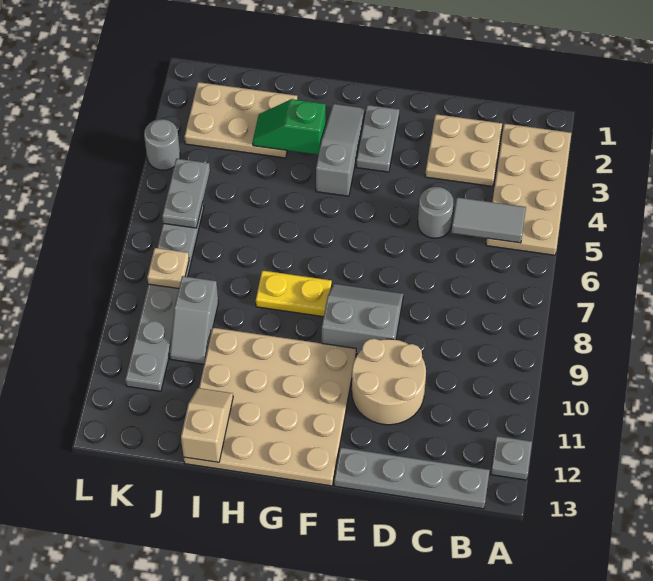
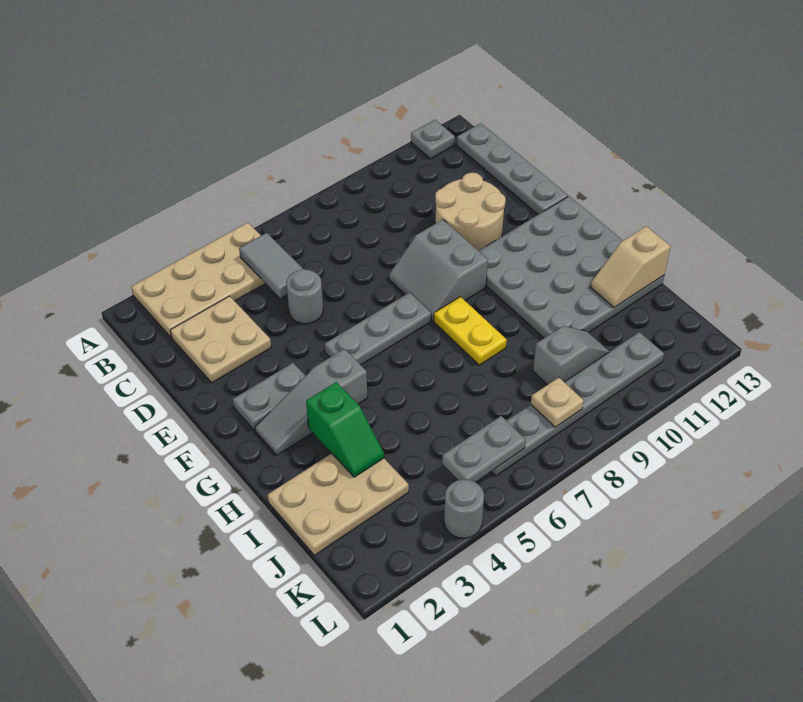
none -> grey plate F5:F7 level 1
tan plate F10:I13 level 1 -> grey plate F10:I13 level 1
tan plate I2:K3 level 1 -> tan plate I1:J3 level 1

